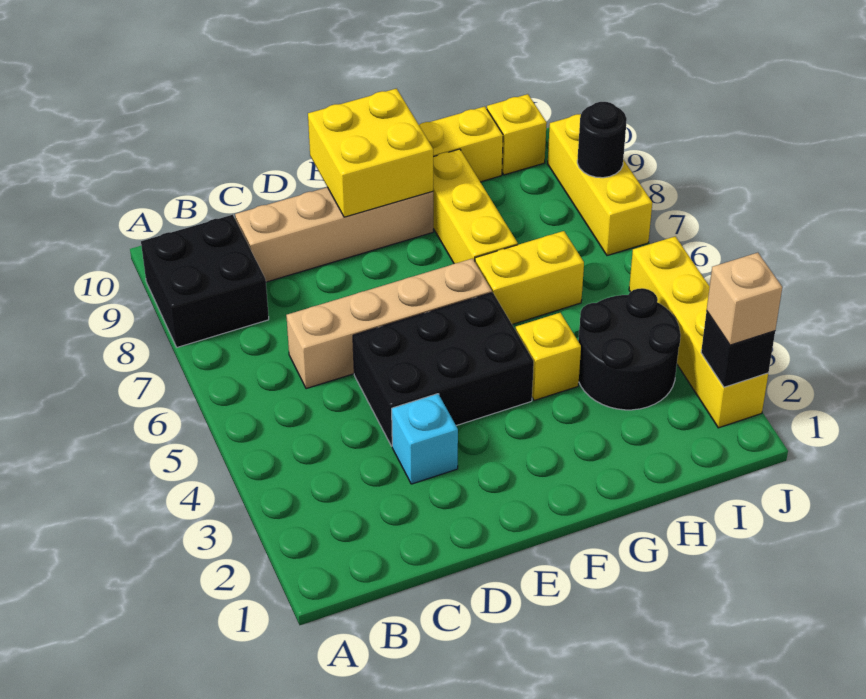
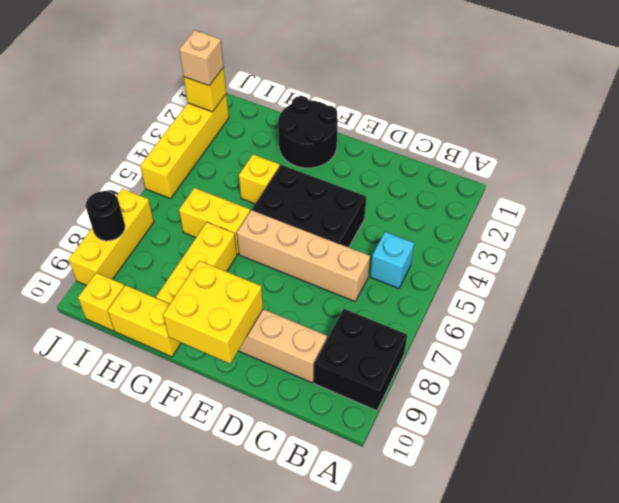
cyan brick D3 level 1 -> cyan brick B5 level 1
black round brick H3:I4 level 1 -> black round brick F1:G2 level 1
black brick J2 level 2 -> yellow brick J2 level 2

